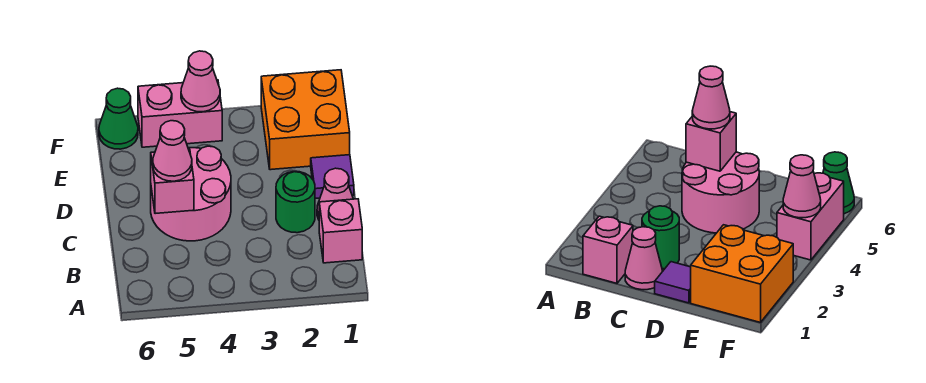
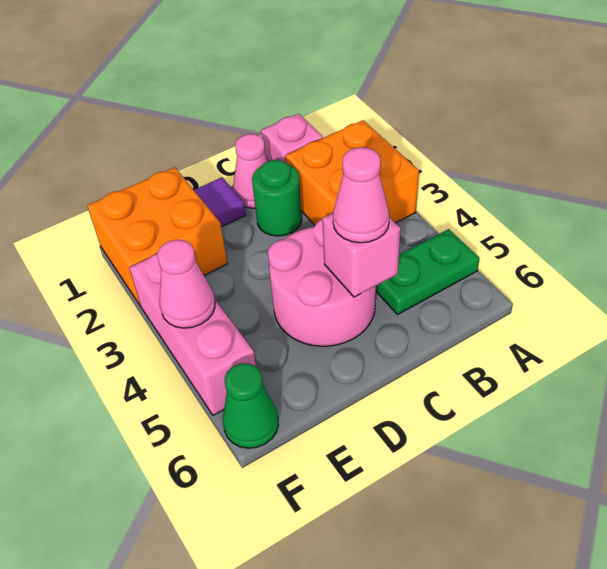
none -> orange brick A2:B3 level 1
none -> green plate A5:B5 level 1
pink brick F4:F5 level 1 -> pink brick F3:F5 level 1

